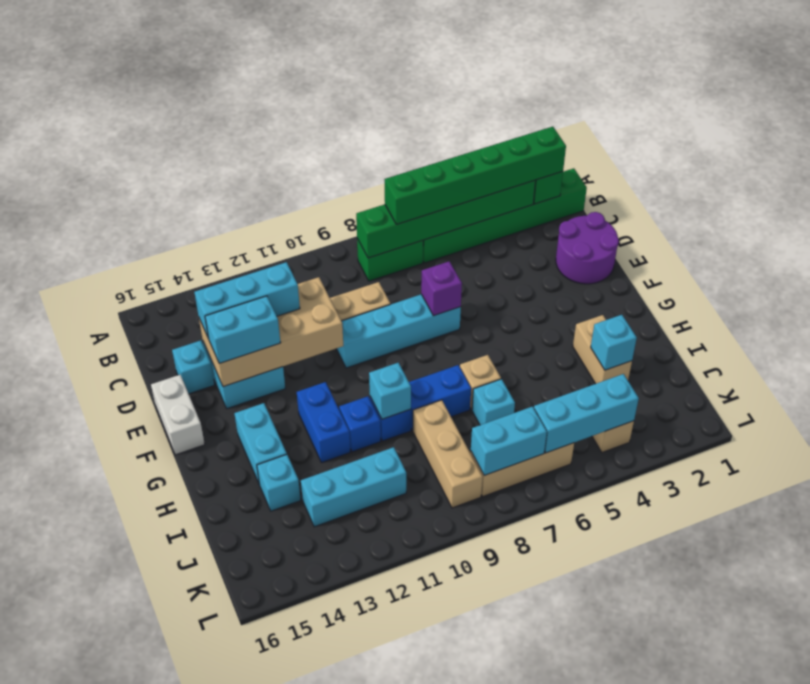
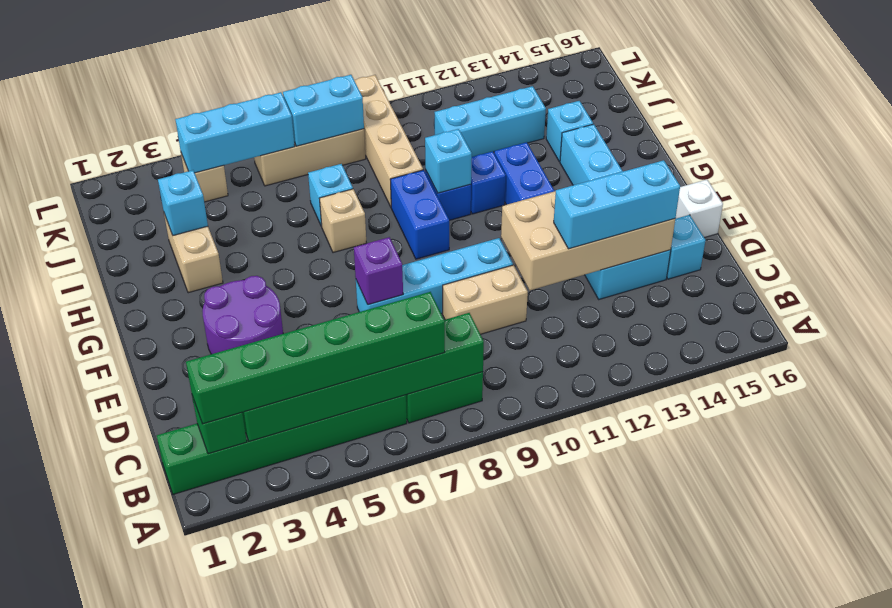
purple round brick D1:E2 level 1 -> purple round brick E3:F4 level 1
cyan brick E13:E14 level 3 -> none
white brick E16:F16 level 1 -> white brick E16 level 1
blue brick H8:H9 level 1 -> blue brick G9:H9 level 1
tan brick I9:K9 level 1 -> tan brick I9:L9 level 1

